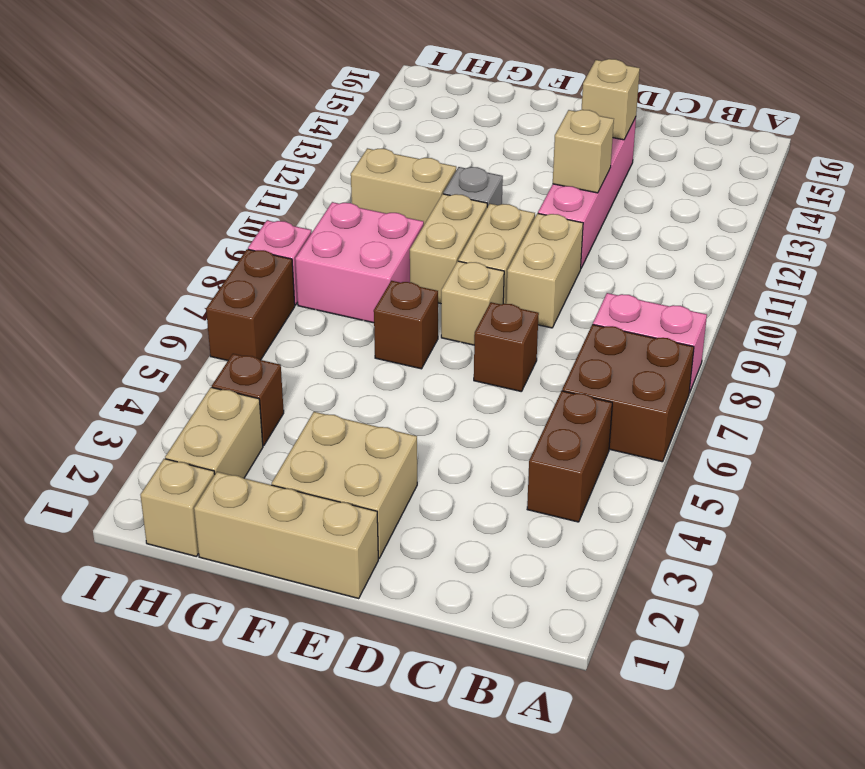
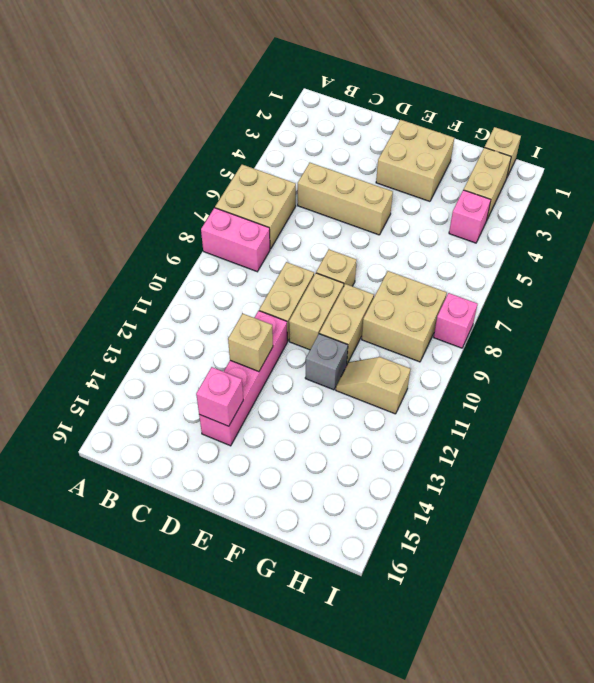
brown brick A6:B7 level 1 -> tan brick A6:B7 level 1
brown brick B4:B5 level 1 -> none
brown brick D7 level 1 -> none
tan brick D14 level 2 -> pink brick D14 level 2
tan brick E1:G1 level 1 -> tan brick C5:E5 level 1
brown brick F7 level 1 -> none
pink brick G8:H9 level 1 -> tan brick G8:H9 level 1
tan brick G11:H11 level 1 -> tan slope G11:H11 level 1 top H
brown brick H4 level 1 -> pink brick H4 level 1
brown brick I6:I7 level 1 -> none

